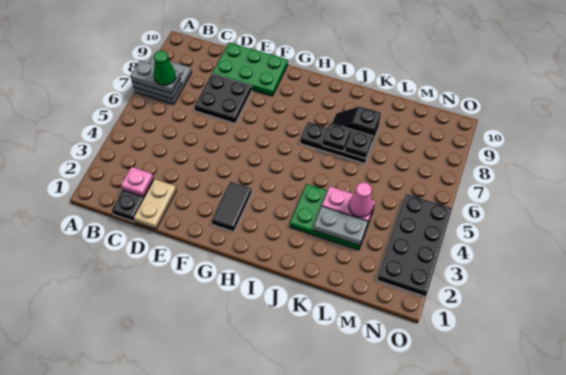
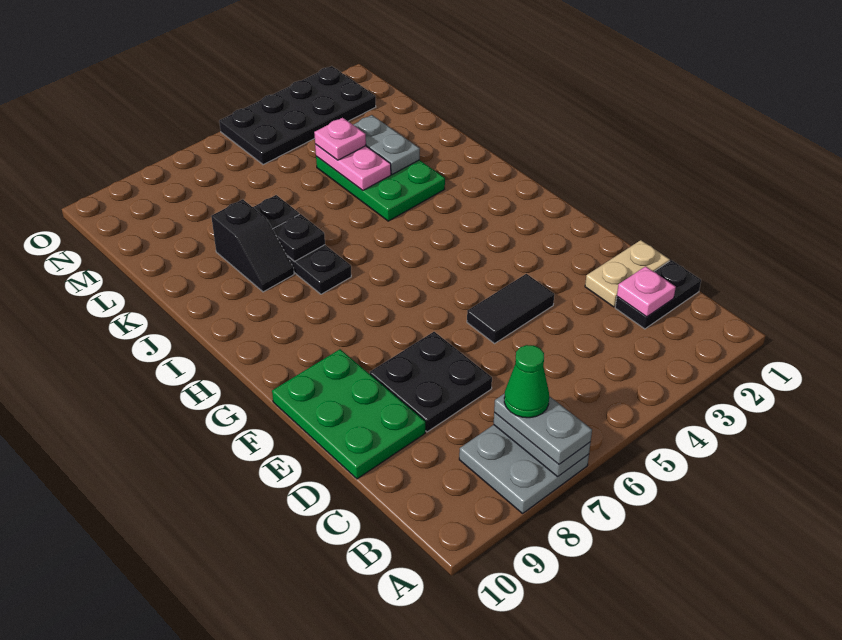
black tile G2:G3 level 1 -> black tile E4:E5 level 1
pink cone L4 level 3 -> pink plate L4 level 3

